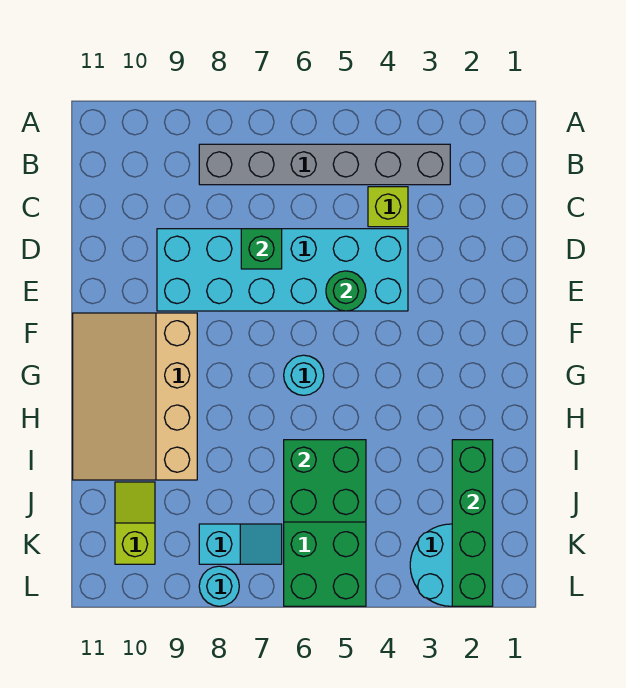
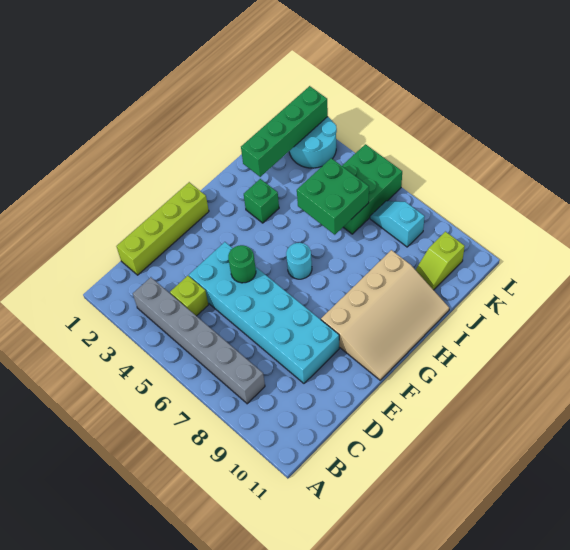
none -> lime brick C1:F1 level 1
green brick D7 level 2 -> green brick H3 level 1
cyan round brick L8 level 1 -> none

